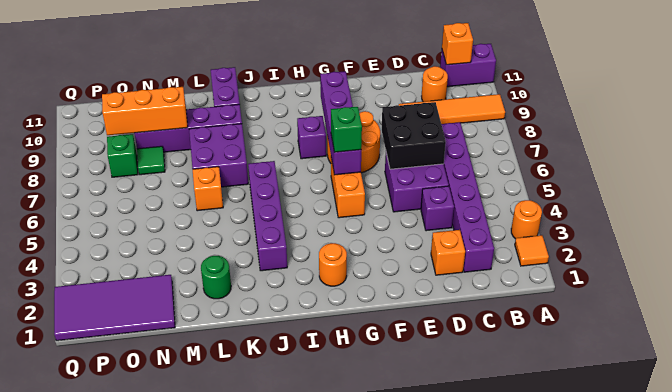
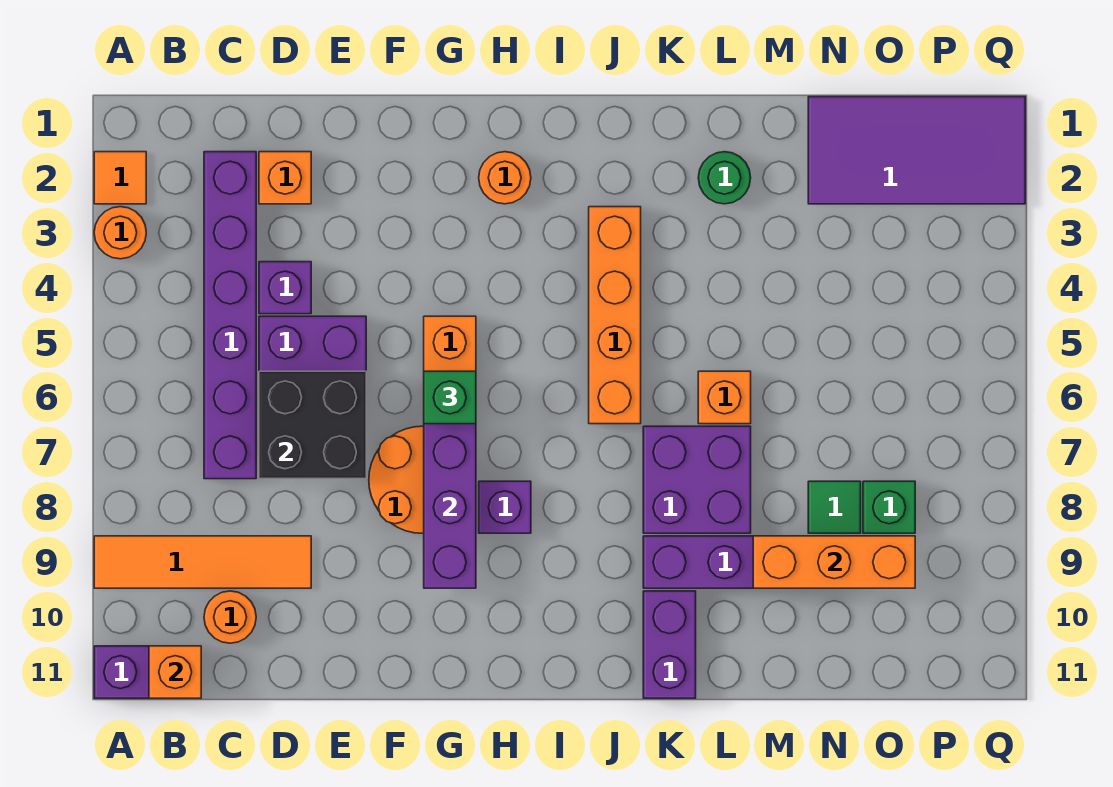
purple brick J3:J6 level 1 -> orange brick J3:J6 level 1

